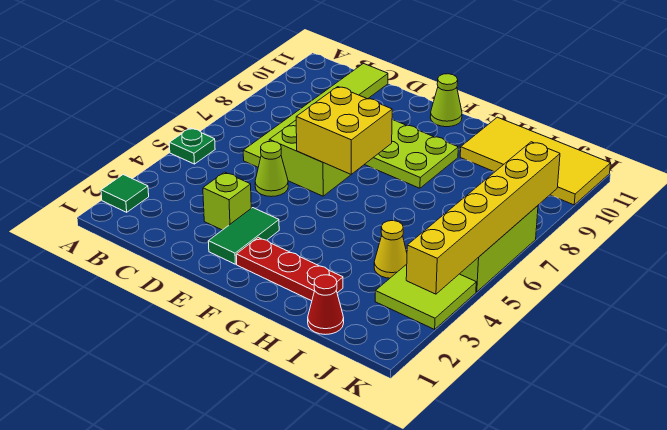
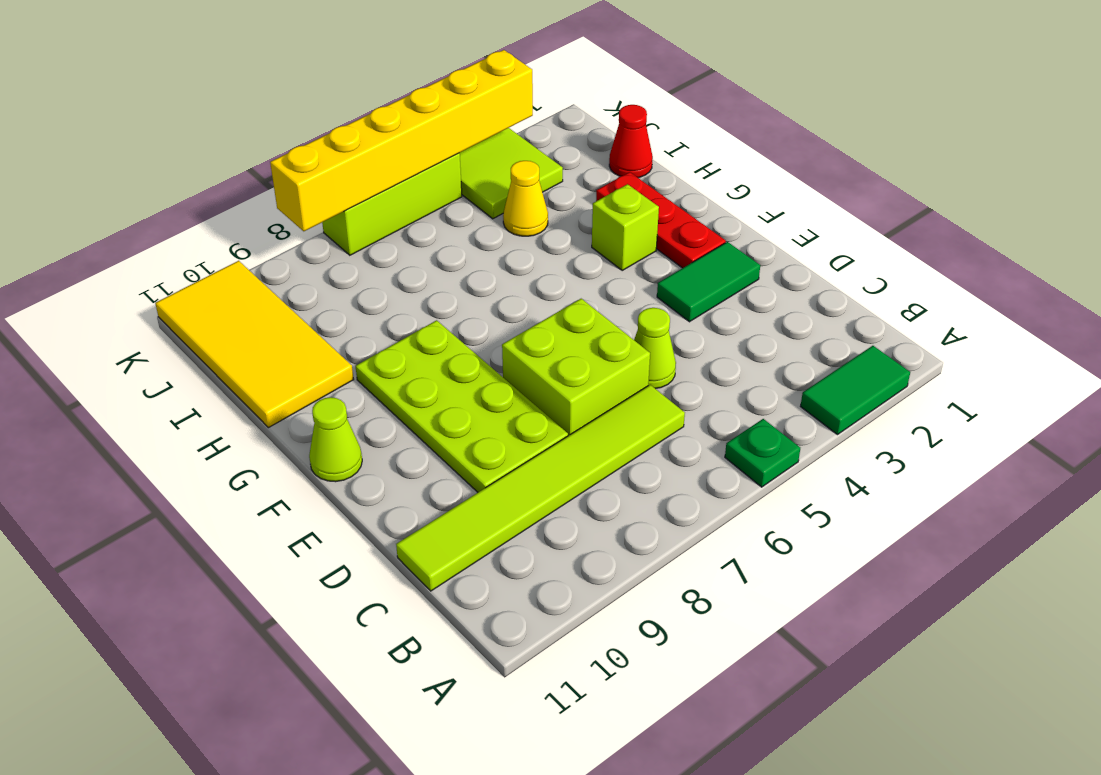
green tile A2 level 1 -> green tile A2:A3 level 1
lime brick D3 level 1 -> lime brick G3 level 1
yellow brick E6:F7 level 2 -> none

